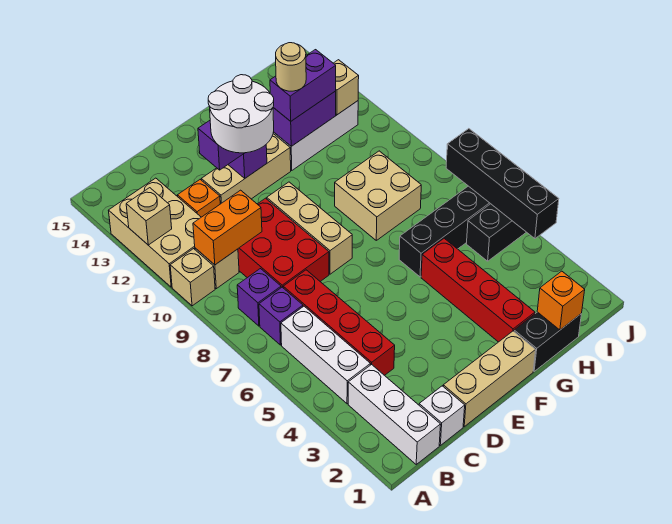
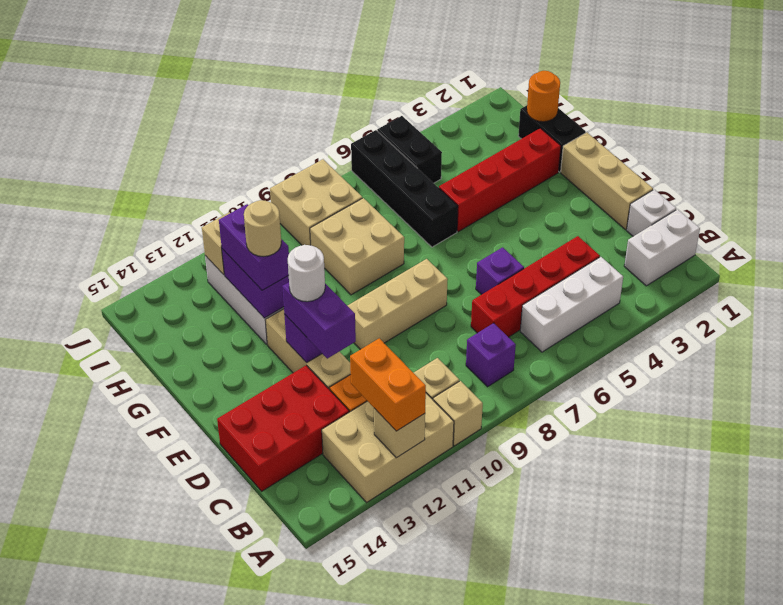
white brick B1:B3 level 1 -> white brick B1:B2 level 1
purple brick B7 level 1 -> purple brick D6 level 1
orange brick B10:C10 level 2 -> orange brick A12:B12 level 3
red brick C8:D10 level 1 -> red brick C13:D15 level 1
white round brick D11:E12 level 4 -> white round brick E12 level 4
orange brick H1 level 2 -> orange round brick H1 level 2
none -> tan brick I8:J9 level 1
black brick J4:J7 level 2 -> none

